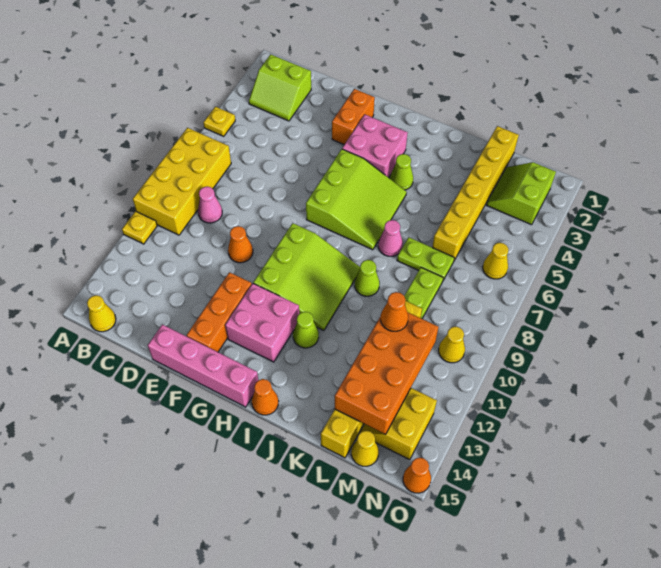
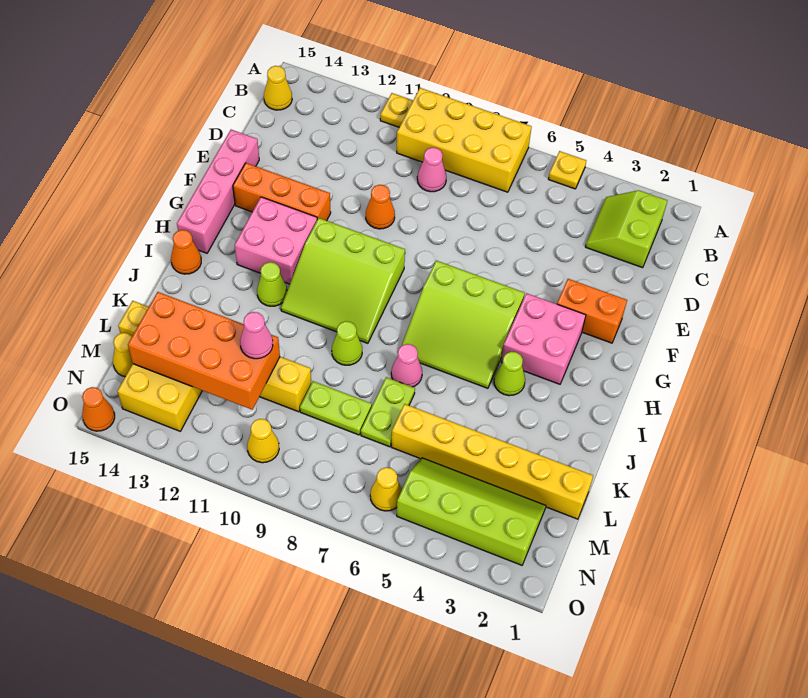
orange cone L11 level 3 -> pink cone L11 level 3
lime slope M2:N3 level 1 top N -> lime slope M2:N5 level 1 top N

